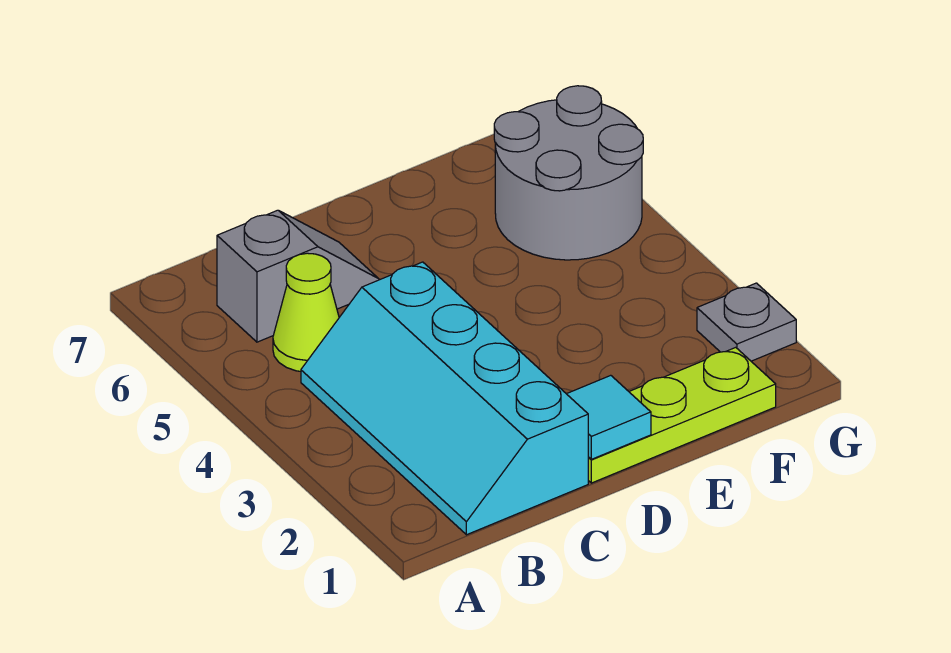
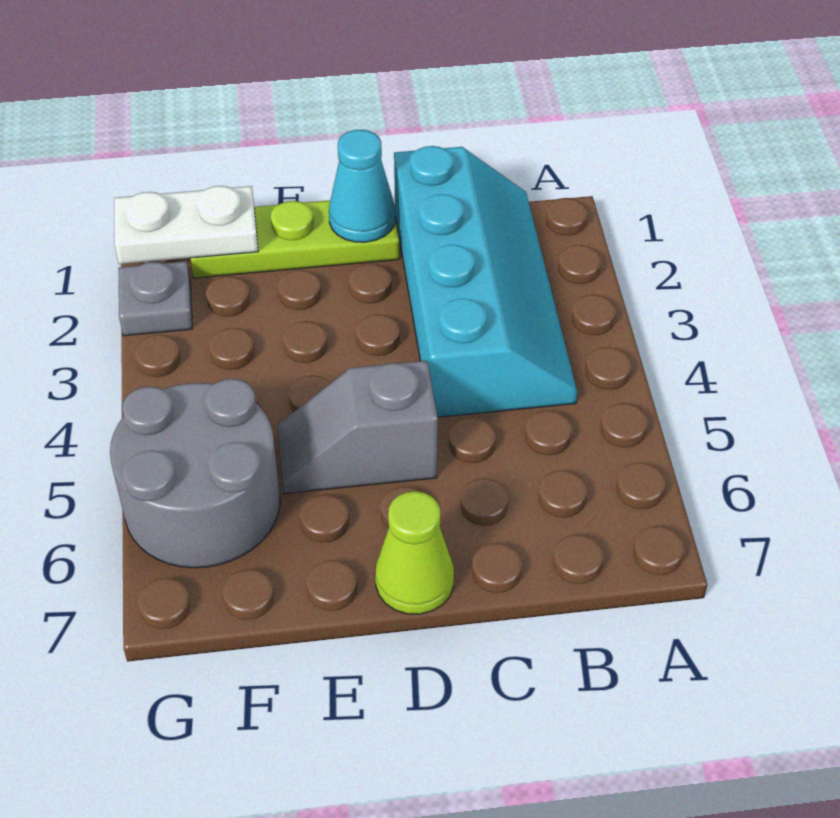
lime cone B5 level 1 -> lime cone D7 level 1
grey slope B6:C6 level 1 top B -> grey slope D5:E5 level 1 top D
cyan tile D1 level 2 -> cyan cone D1 level 2
none -> white plate F1:G1 level 2

